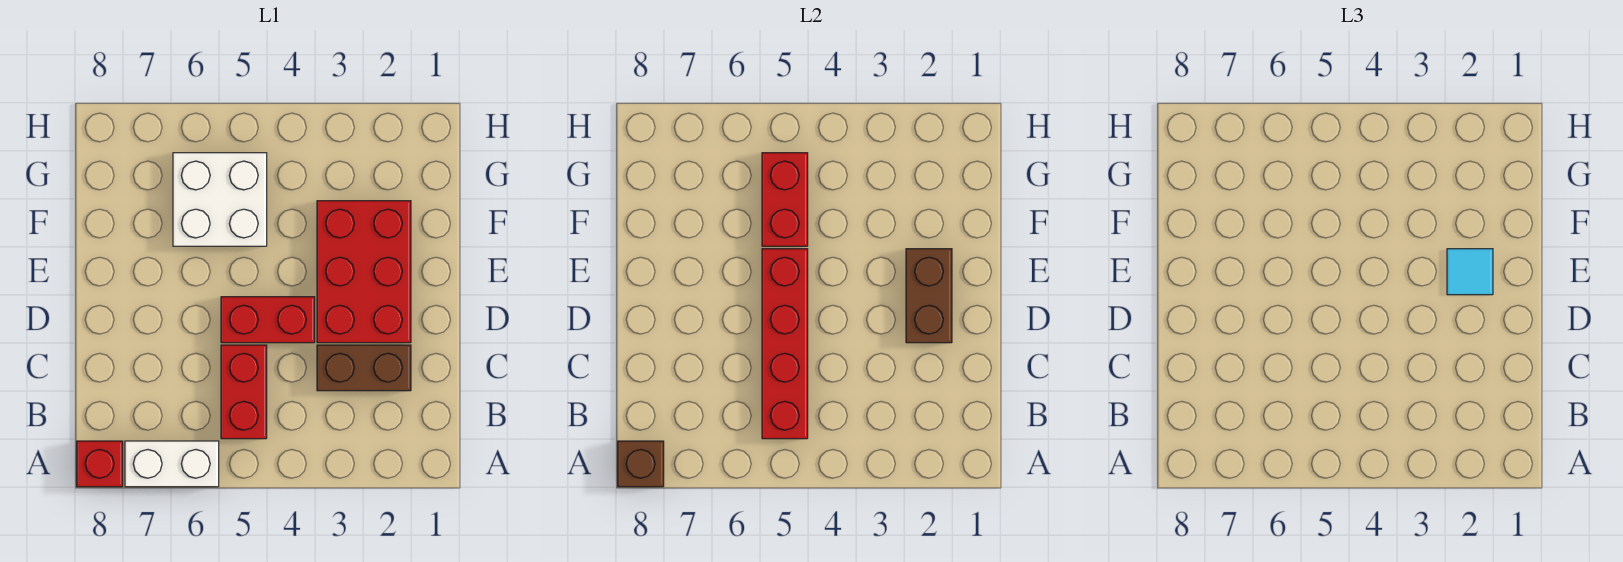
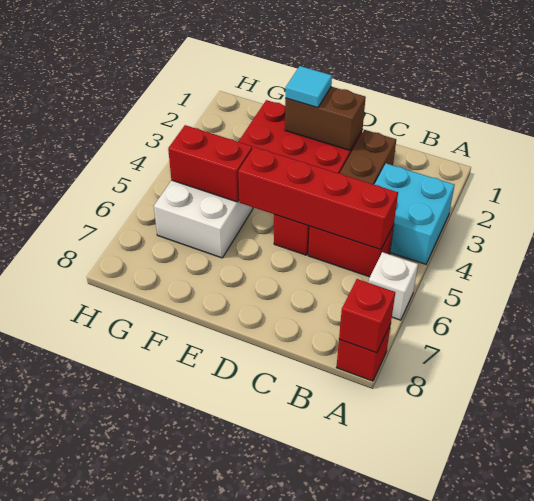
none -> cyan brick A3:B4 level 1
white brick A6:A7 level 1 -> white brick A6 level 1
brown brick A8 level 2 -> red brick A8 level 2

